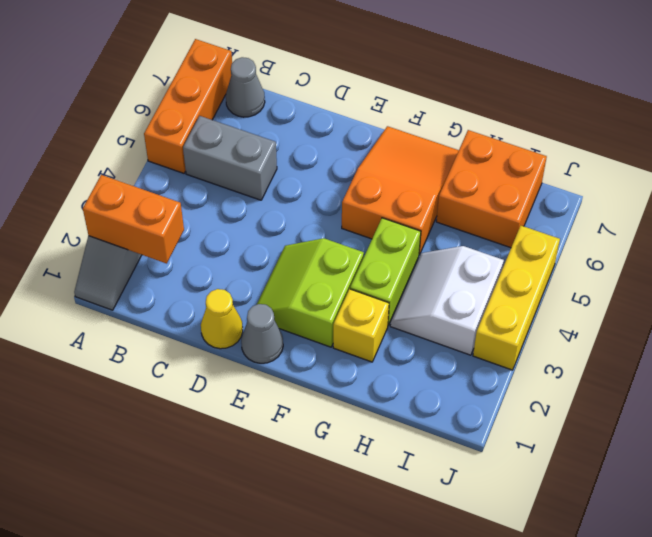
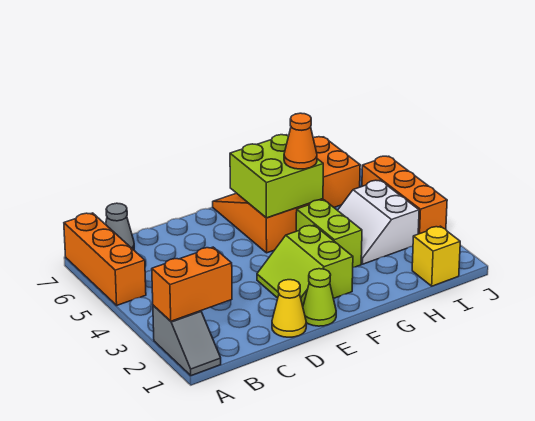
grey brick B5:C5 level 1 -> none
grey cone E1 level 1 -> lime cone E1 level 1
none -> lime brick F5:G6 level 2
yellow brick G2 level 1 -> yellow brick I1 level 1
none -> orange cone G5 level 3
yellow brick J3:J5 level 1 -> orange brick J3:J5 level 1

